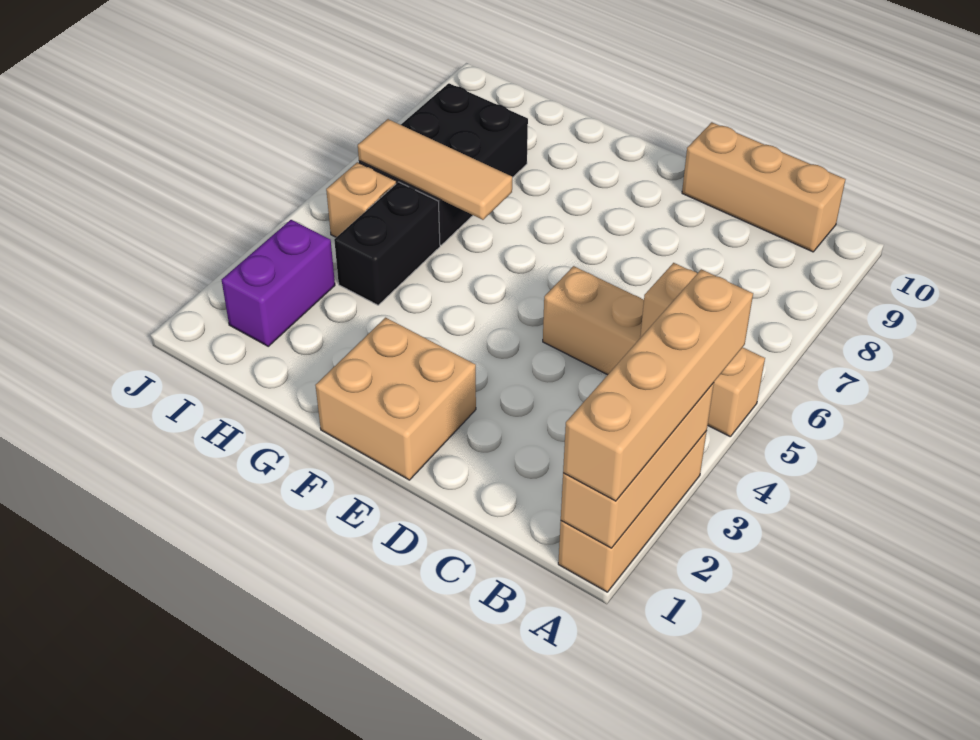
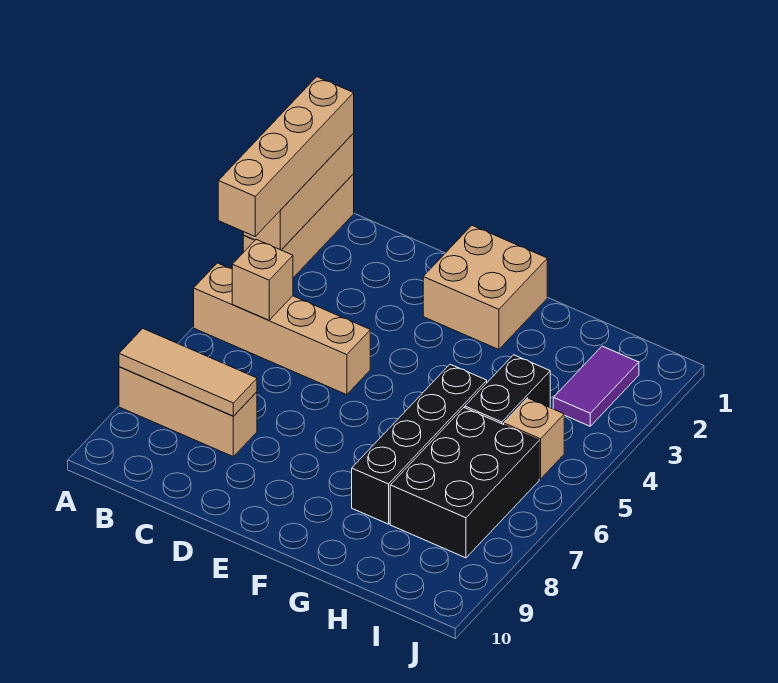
tan brick B10:D10 level 1 -> tan brick A8:C8 level 1
none -> black brick G5:G8 level 1
tan tile G6:I6 level 2 -> tan tile A8:C8 level 2
purple brick I2:I3 level 1 -> purple tile I2:I3 level 1

